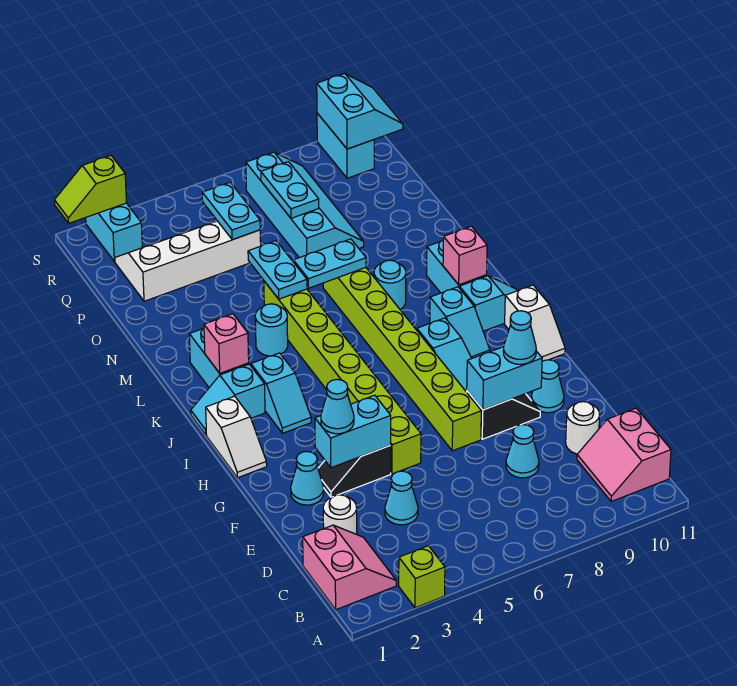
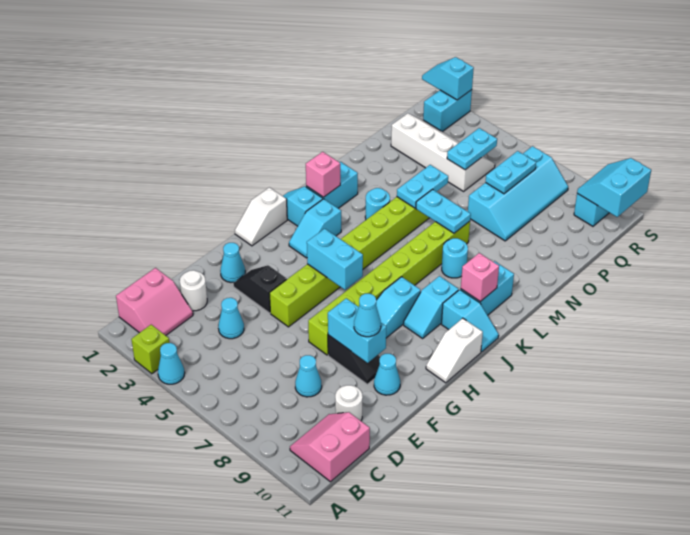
cyan brick F3:F4 level 2 -> cyan brick H5:H6 level 2
cyan cone F3 level 3 -> cyan cone A4 level 1
cyan slope R10:S11 level 2 top 10 -> cyan slope R10:S11 level 2 top 11
lime slope S1:S2 level 2 top 2 -> cyan slope S1:S2 level 2 top 2

